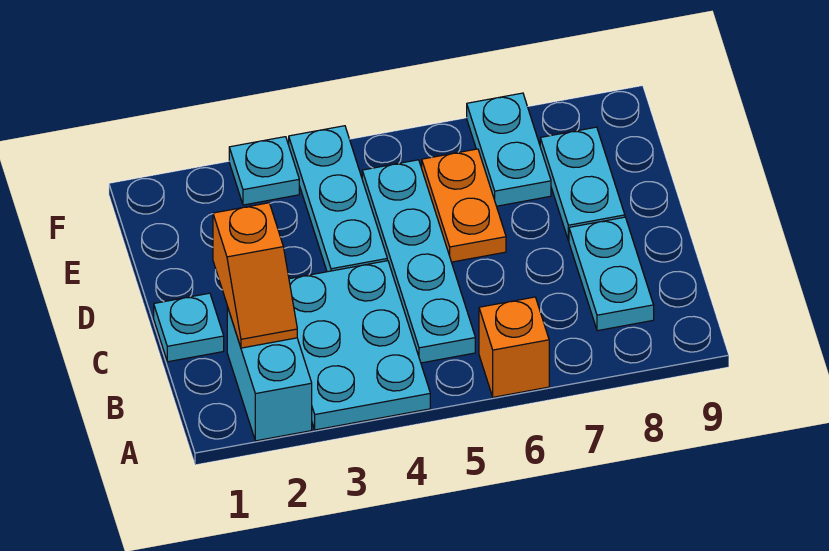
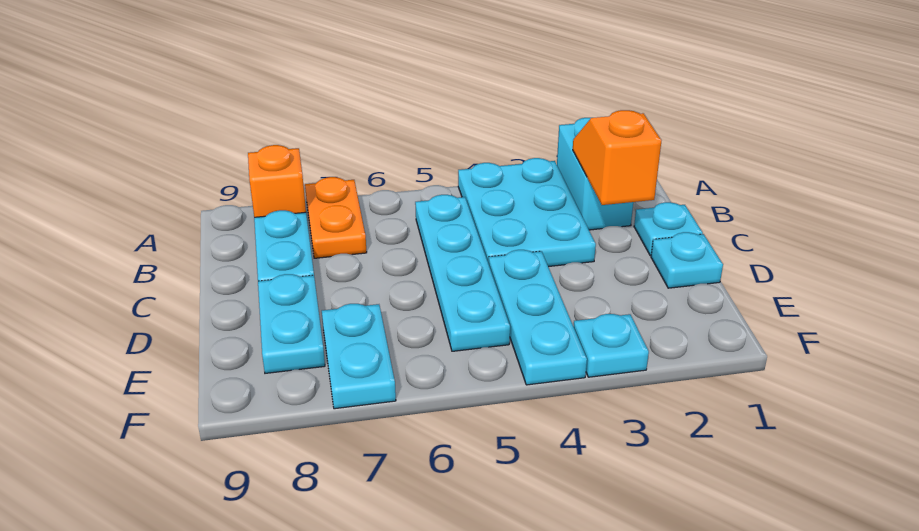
orange brick A6 level 1 -> orange brick A8 level 1
none -> cyan plate D1 level 1
orange plate D6:E6 level 1 -> orange plate A7:B7 level 1

